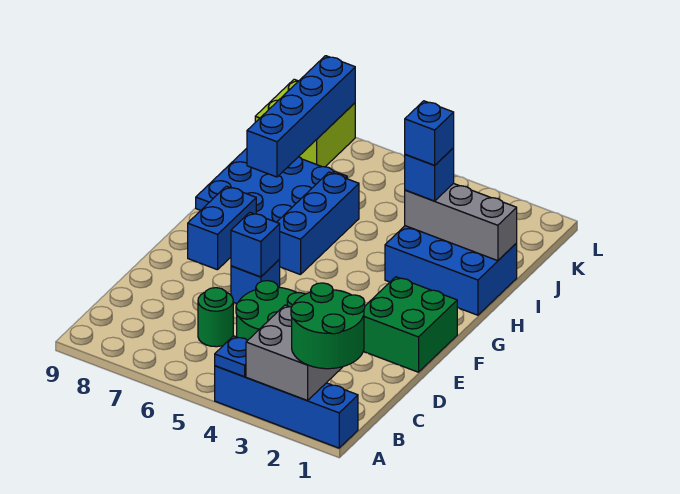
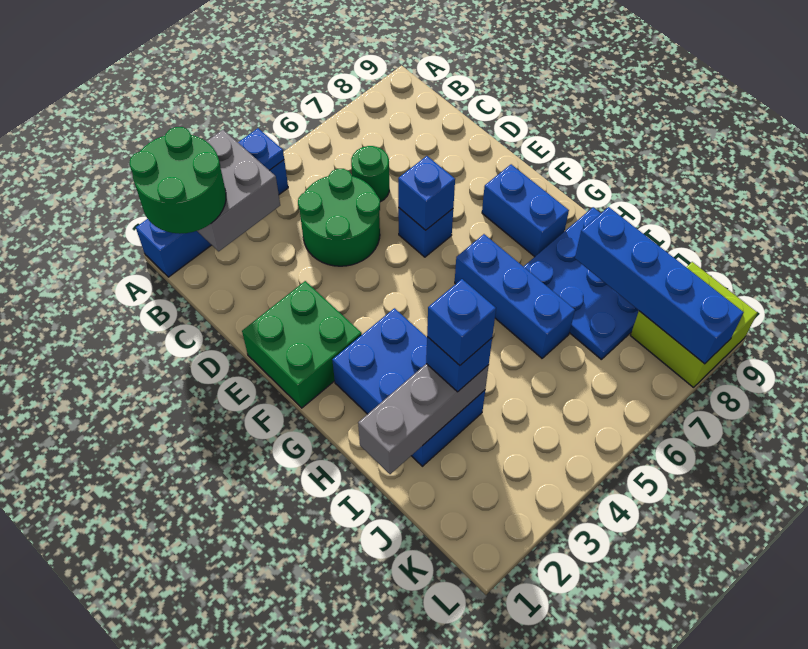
blue brick H1:I3 level 1 -> blue brick G2:I3 level 1

